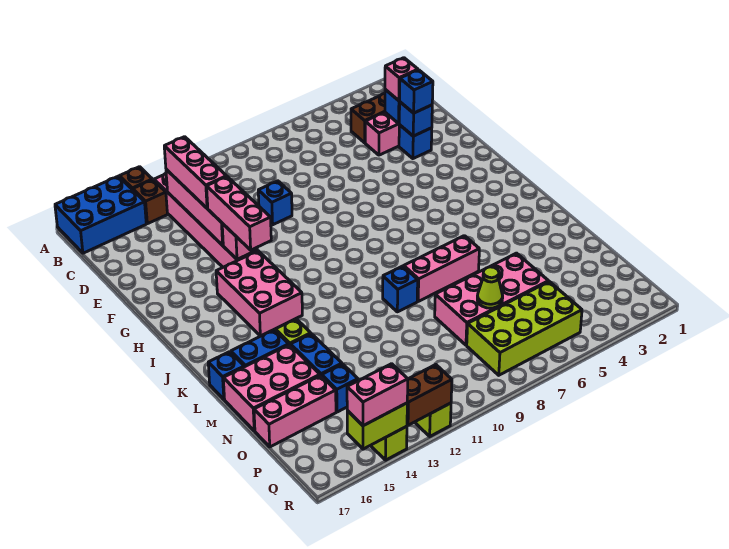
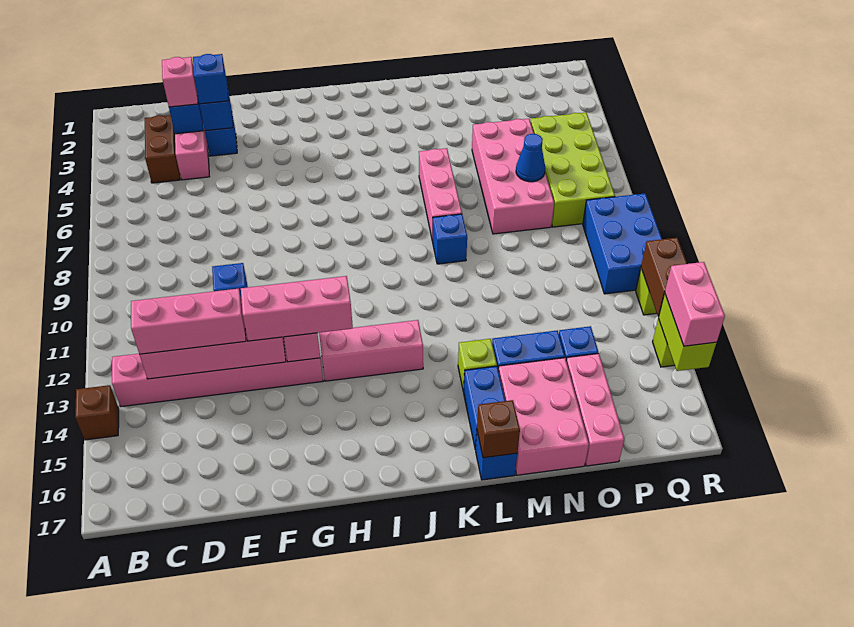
blue brick A15:B17 level 1 -> blue brick Q9:R11 level 1
brown brick B14 level 1 -> brown brick L17 level 2
pink brick H13:J14 level 1 -> pink brick H13:J13 level 1
lime cone O7 level 2 -> blue cone O7 level 2

